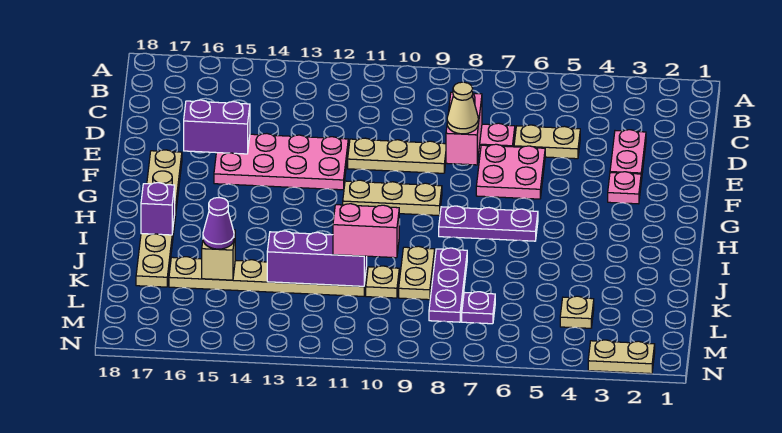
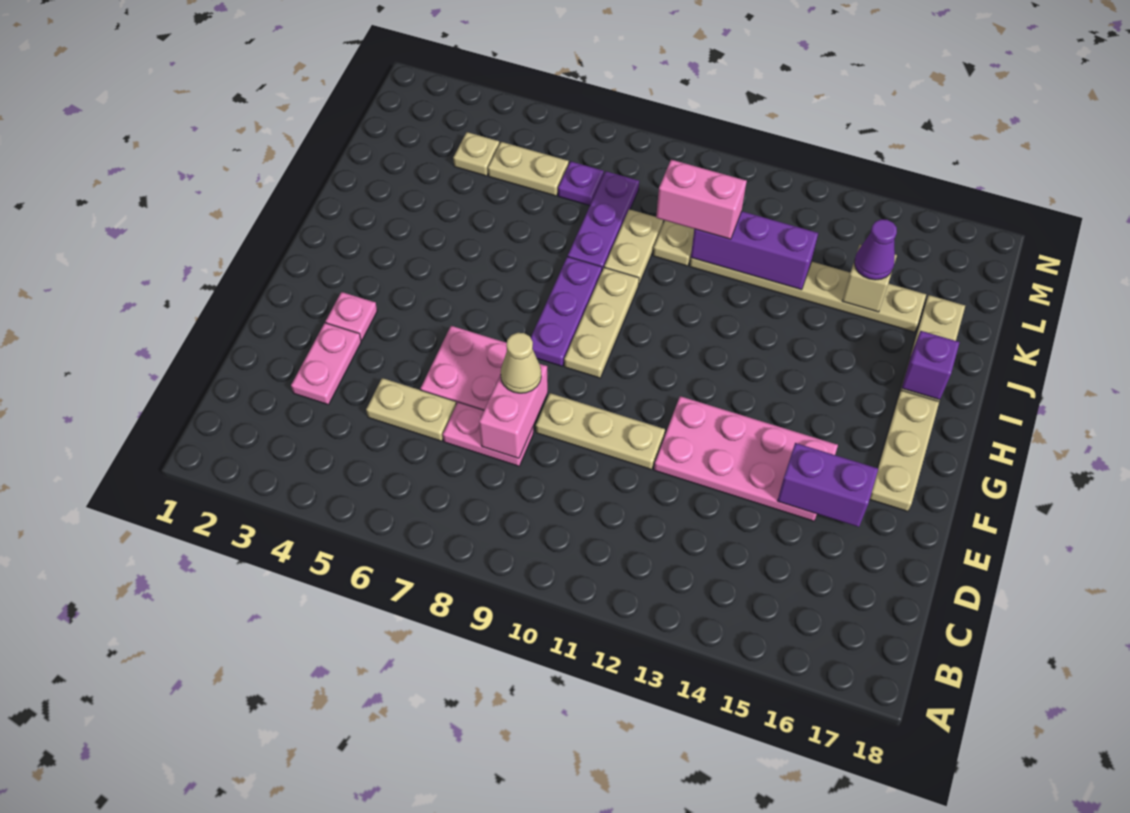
tan plate G9:G11 level 1 -> tan plate G9:I9 level 1
purple plate H6:H8 level 1 -> purple plate G8:I8 level 1
tan plate N2:N3 level 1 -> tan plate L5:L6 level 1

